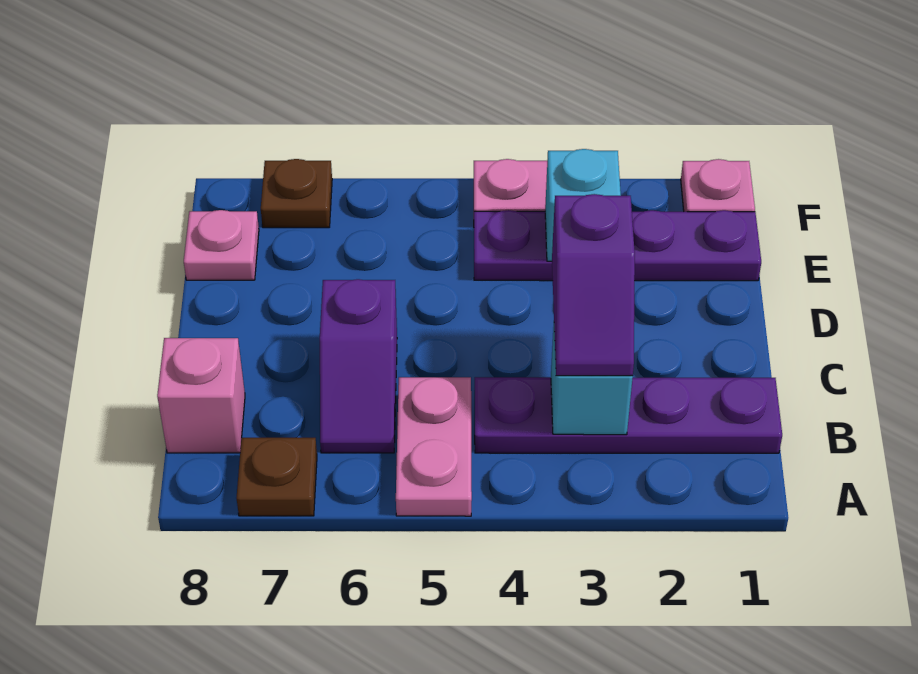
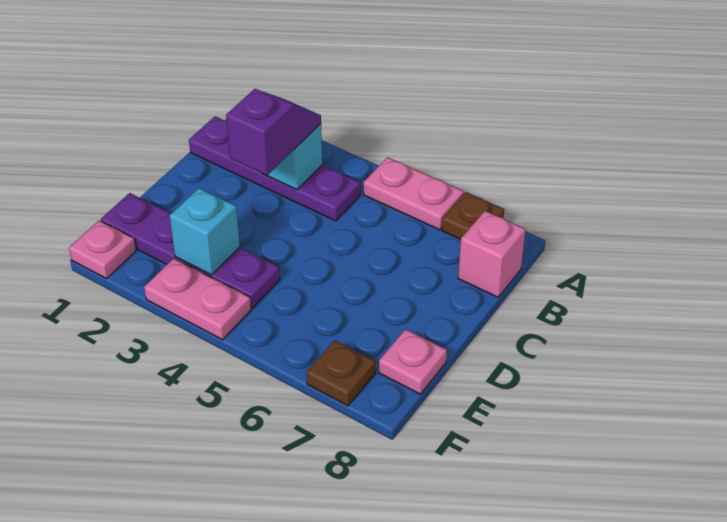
pink plate A5:B5 level 1 -> pink plate A5:A6 level 1
purple slope B6:C6 level 1 top C -> none

